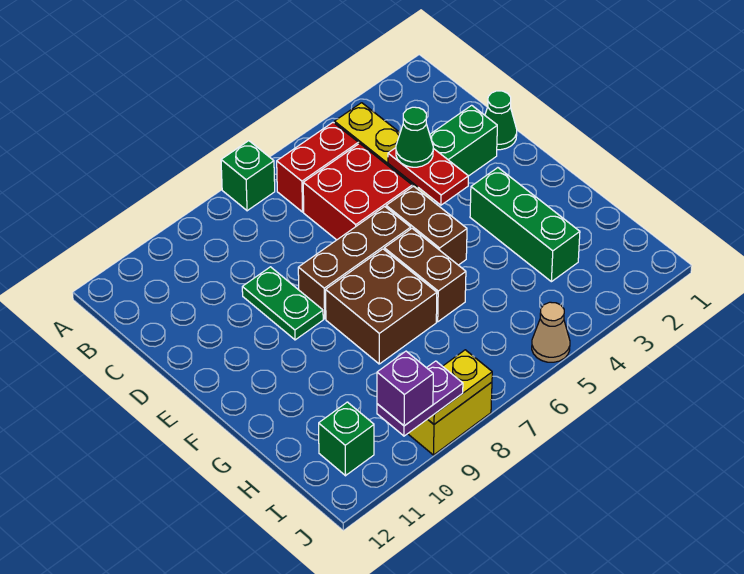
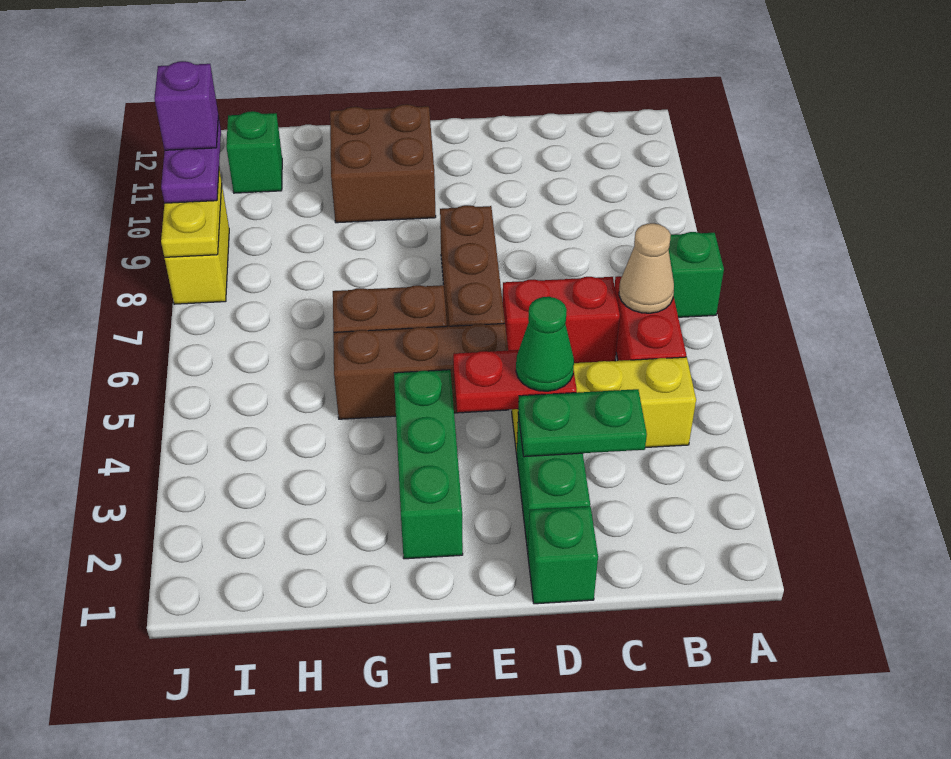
red brick C5:D6 level 1 -> red brick C6:D6 level 1
green cone D1 level 1 -> green brick D1 level 1
green plate D9:E9 level 1 -> green plate C3:D3 level 2
brown brick E5:F5 level 1 -> brown brick E5:G5 level 1
green brick F3:H3 level 1 -> green brick F2:F4 level 1
brown brick F7:G8 level 1 -> brown brick F10:G11 level 1
tan cone J5 level 1 -> tan cone B6 level 2

